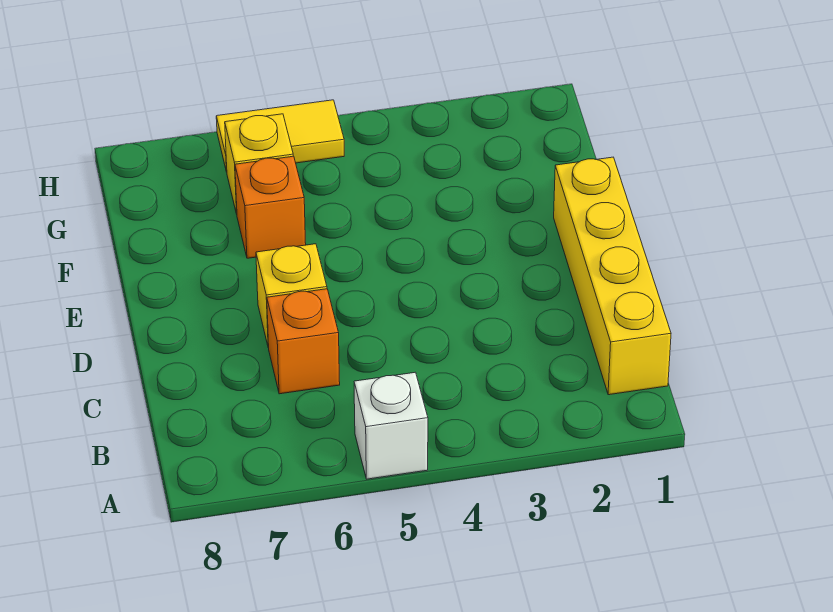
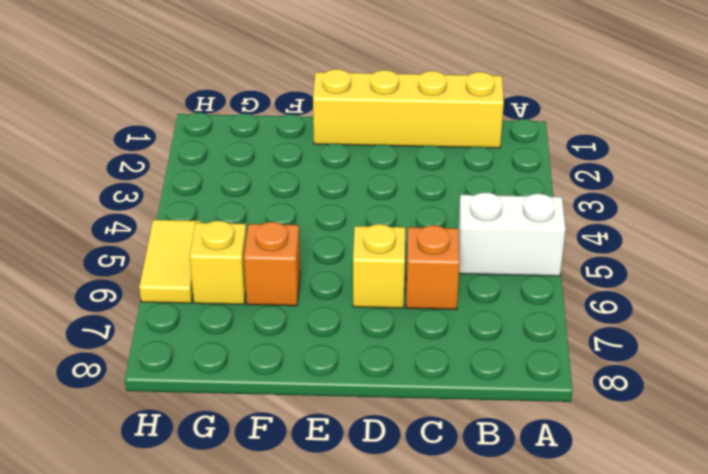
white brick A5 level 1 -> white brick A5:B5 level 1

